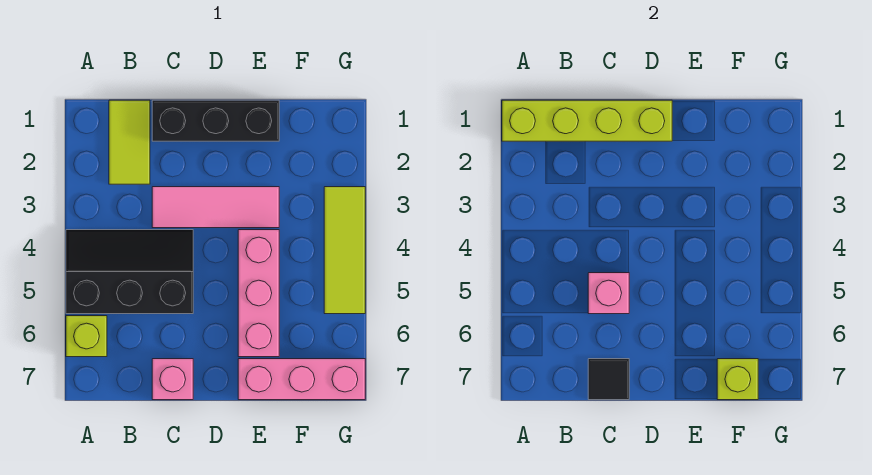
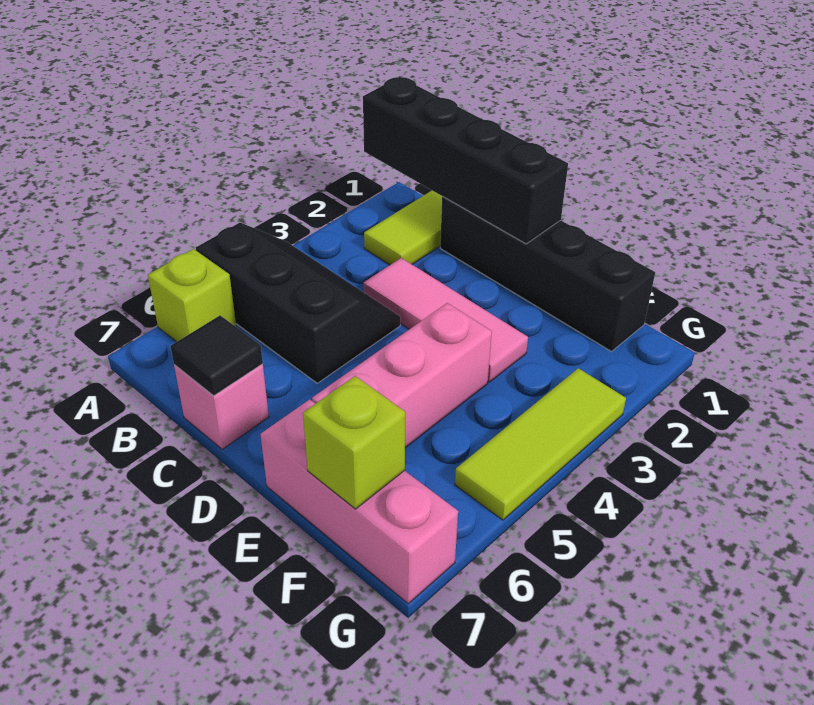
lime brick A1:D1 level 2 -> black brick A1:D1 level 2
black brick C1:E1 level 1 -> black brick C1:F1 level 1
pink brick C5 level 2 -> none

